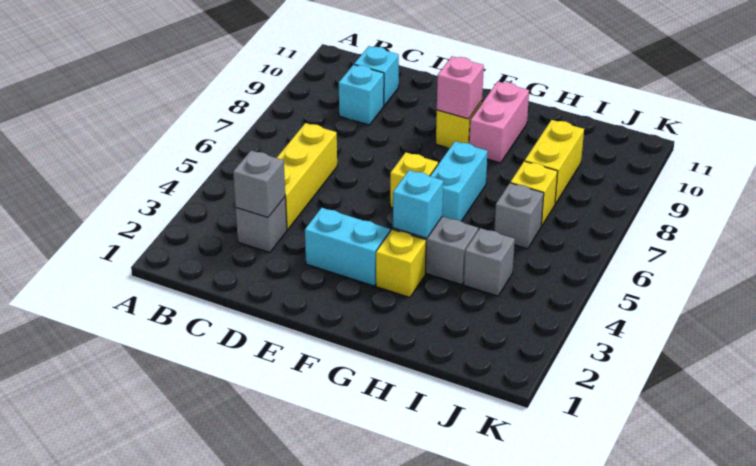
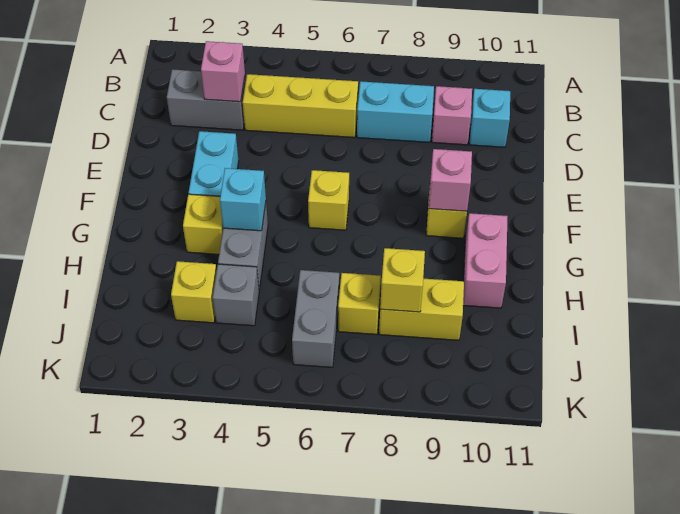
grey brick C3 level 1 -> grey brick C2:C3 level 1
grey brick C3 level 2 -> pink brick C3 level 2
cyan brick C9 level 1 -> pink brick C9 level 1
cyan brick G6:G7 level 1 -> cyan brick C7:C8 level 1
pink brick G9:G10 level 1 -> pink brick G10:H10 level 1
none -> yellow brick I3 level 1
grey brick I6 level 1 -> grey brick I6:J6 level 1
none -> yellow brick I8 level 2

